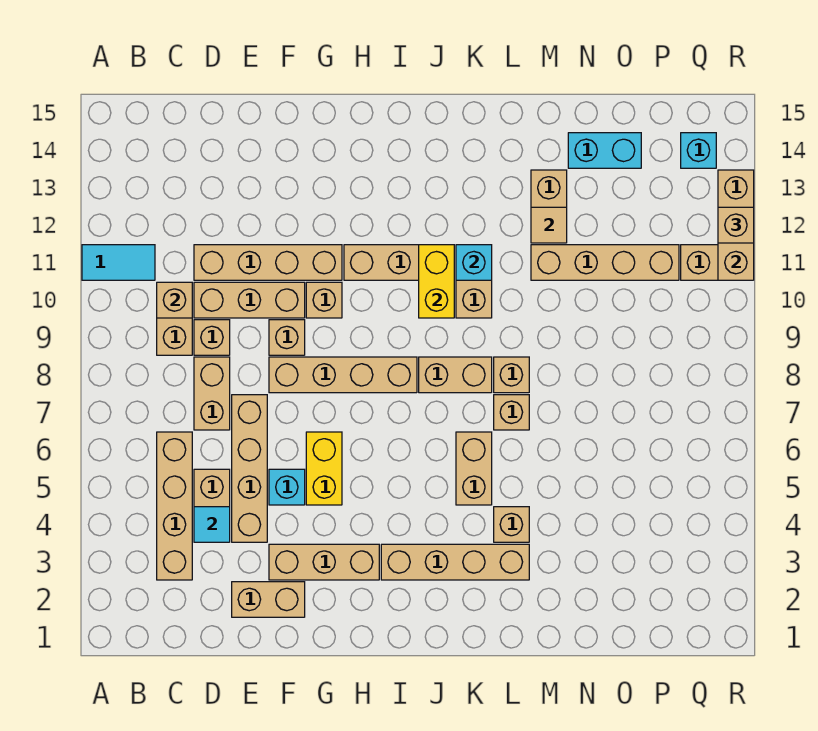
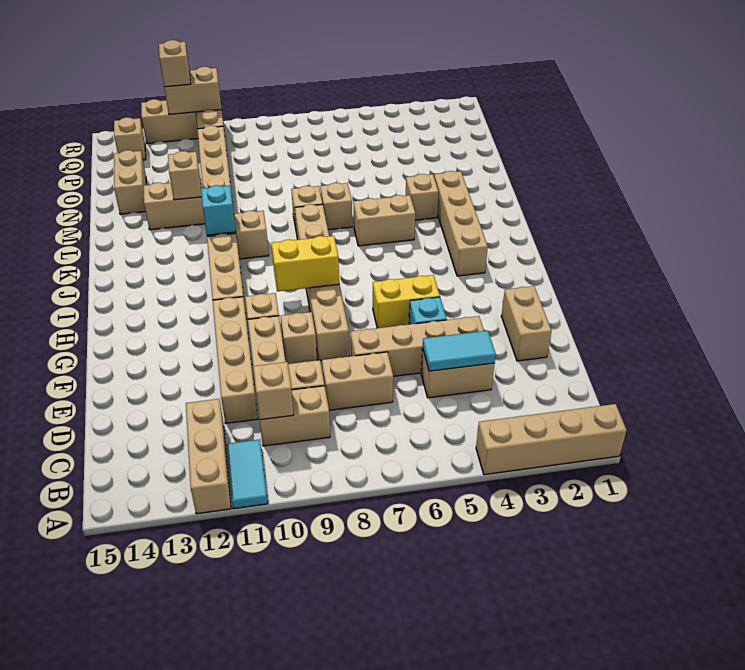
tan brick C3:C6 level 1 -> tan brick A1:A4 level 1
cyan tile D4 level 2 -> cyan tile D4:D5 level 2
tan brick F3:H3 level 1 -> tan brick A12:C12 level 1
yellow brick J10:J11 level 2 -> yellow brick H8:H9 level 2
tan tile M12 level 2 -> tan brick M12 level 2
cyan brick N14:O14 level 1 -> tan brick N14:O14 level 1
cyan brick Q14 level 1 -> tan brick Q14 level 1

